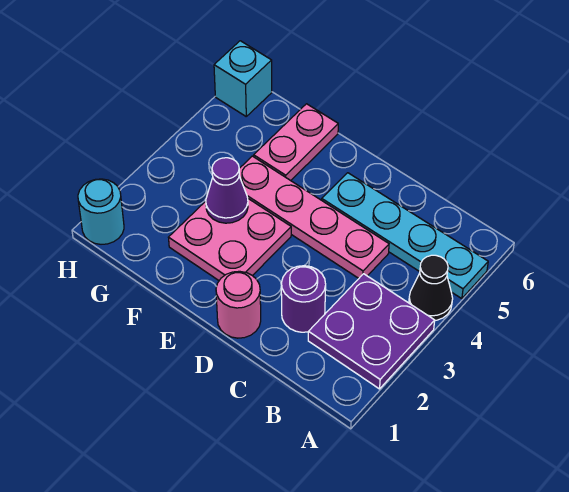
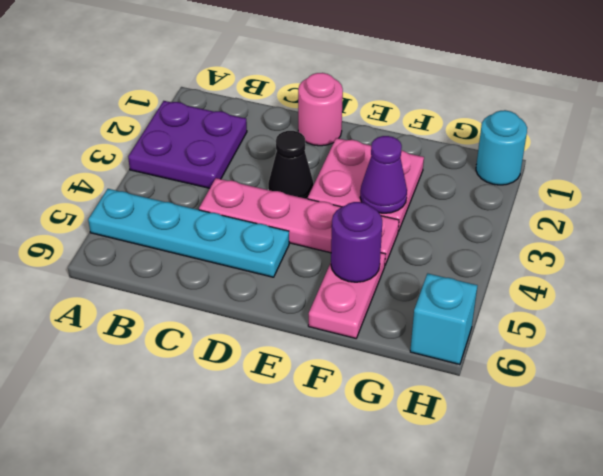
black cone A4 level 1 -> black cone D3 level 1
purple round brick C2 level 1 -> purple round brick F5 level 2

